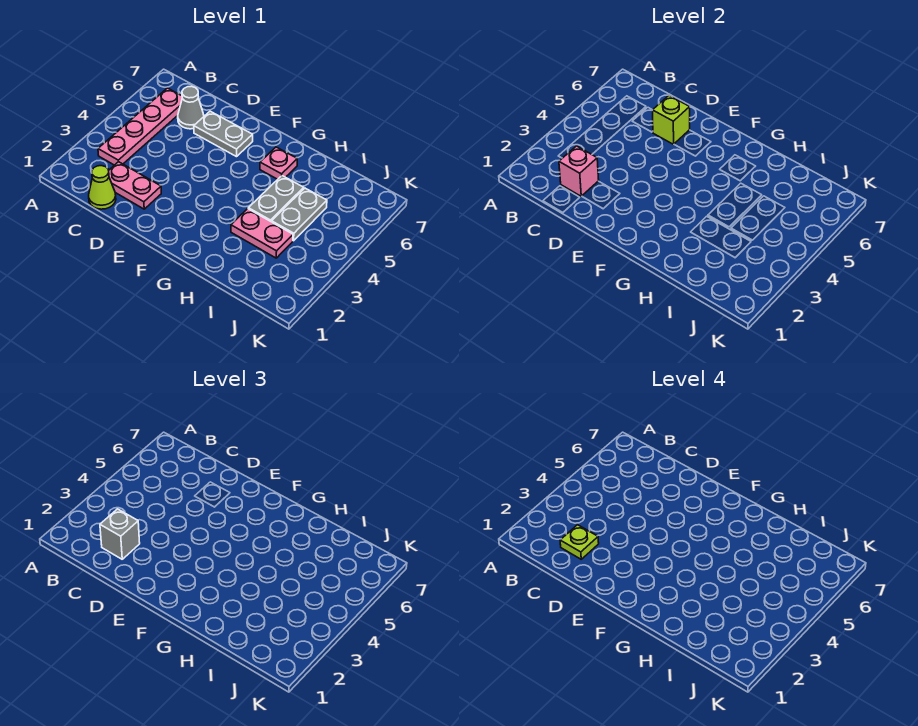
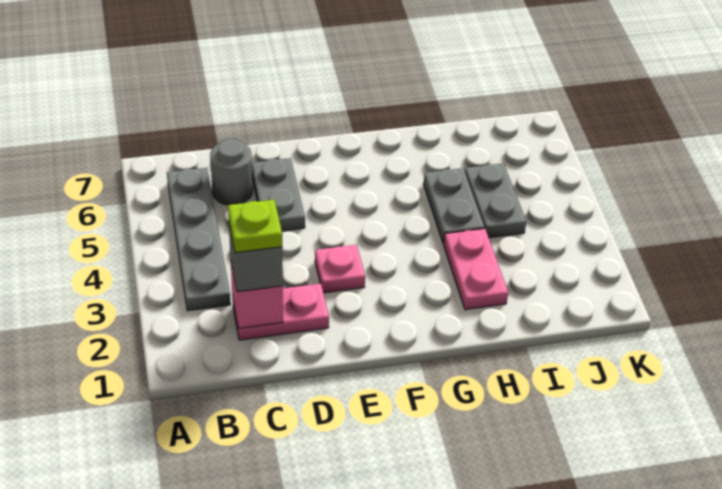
pink plate B3:B6 level 1 -> grey plate B3:B6 level 1
lime cone C1 level 1 -> none
grey cone C6 level 1 -> grey round brick C6 level 1
grey plate D6:E6 level 1 -> grey plate D5:D6 level 1
lime brick D6 level 2 -> none
pink plate G6 level 1 -> pink plate E3 level 1
pink plate H3:I3 level 1 -> pink plate H2:H3 level 1

